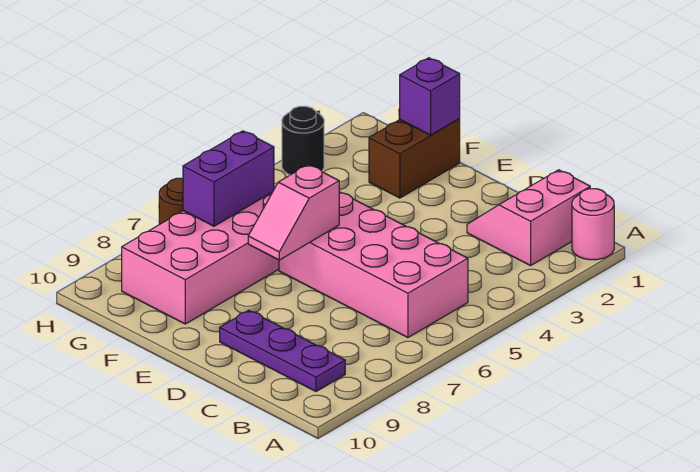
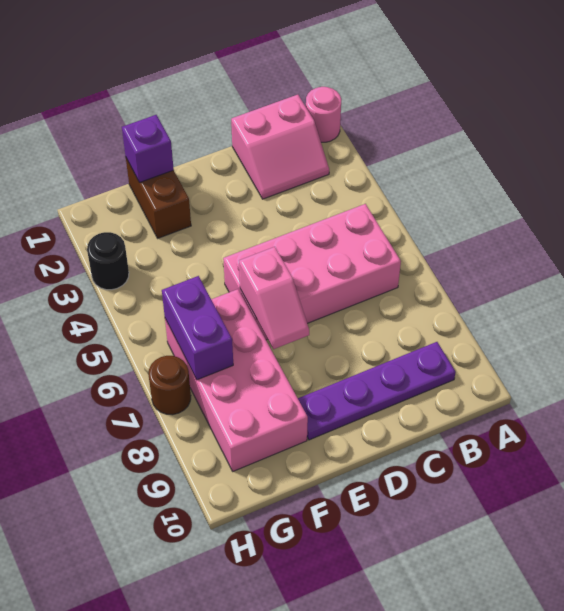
pink slope B1:C2 level 1 top B -> pink slope B1:C2 level 1 top 1
purple plate B9:D9 level 1 -> purple plate B9:E9 level 1

